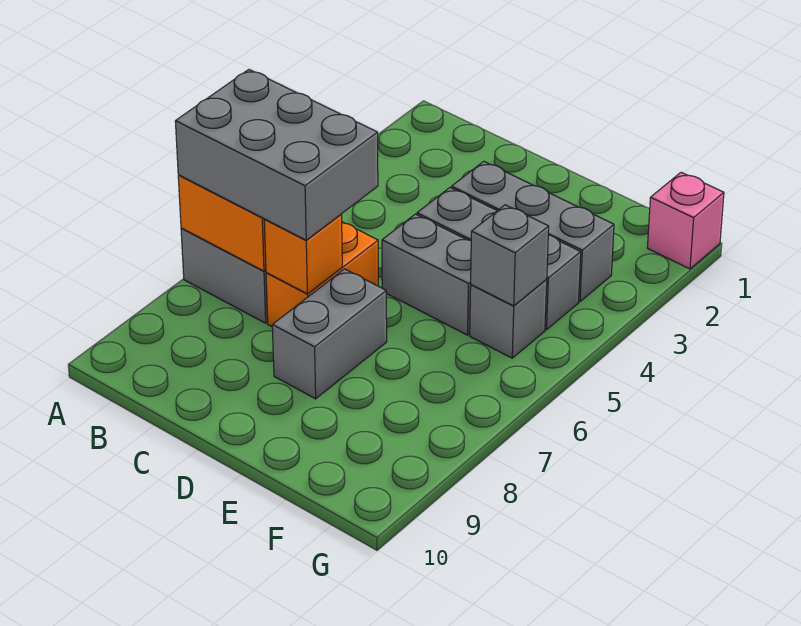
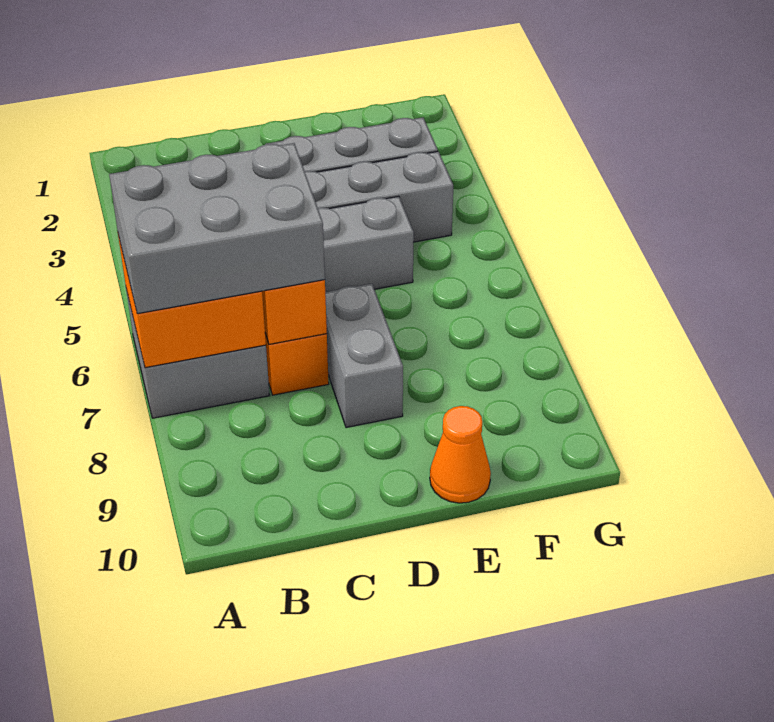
none -> orange cone E10 level 1
grey brick F5 level 1 -> none
grey brick F5 level 2 -> none
pink brick G1 level 1 -> none

